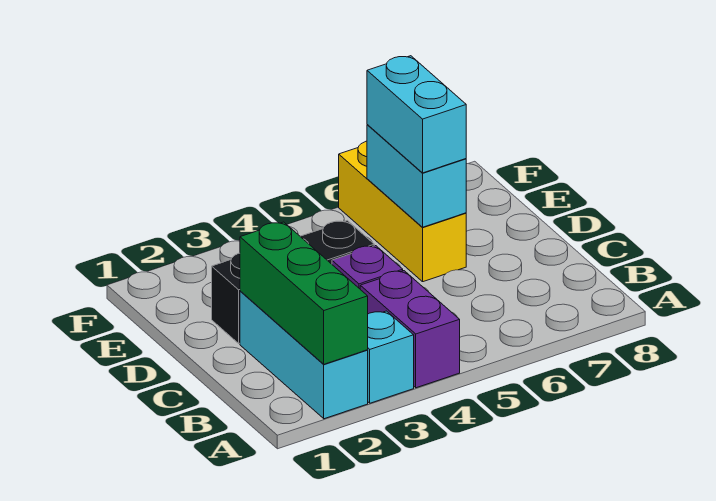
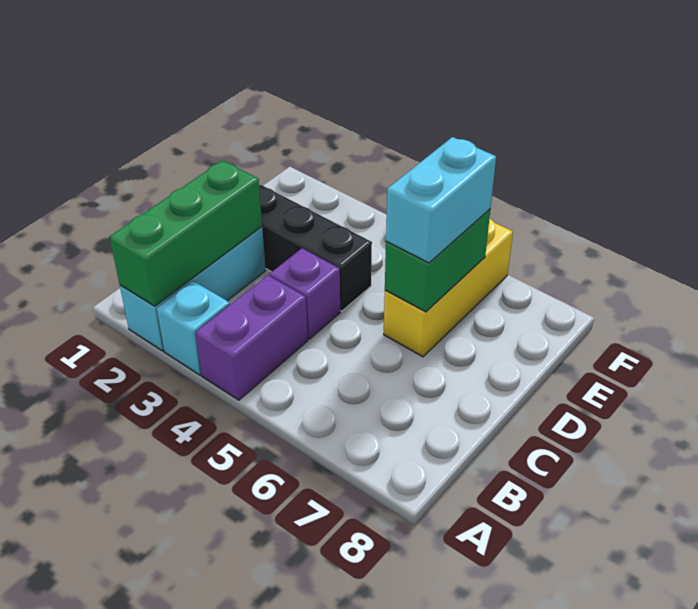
cyan brick D6:E6 level 2 -> green brick D6:E6 level 2

